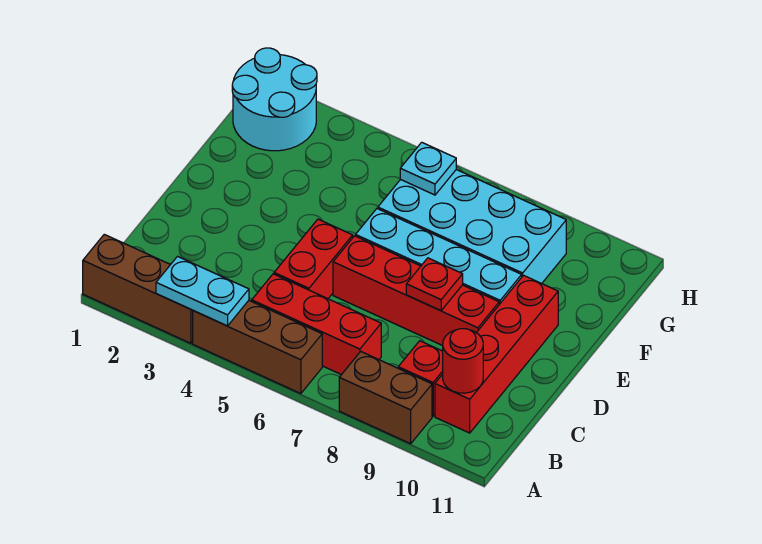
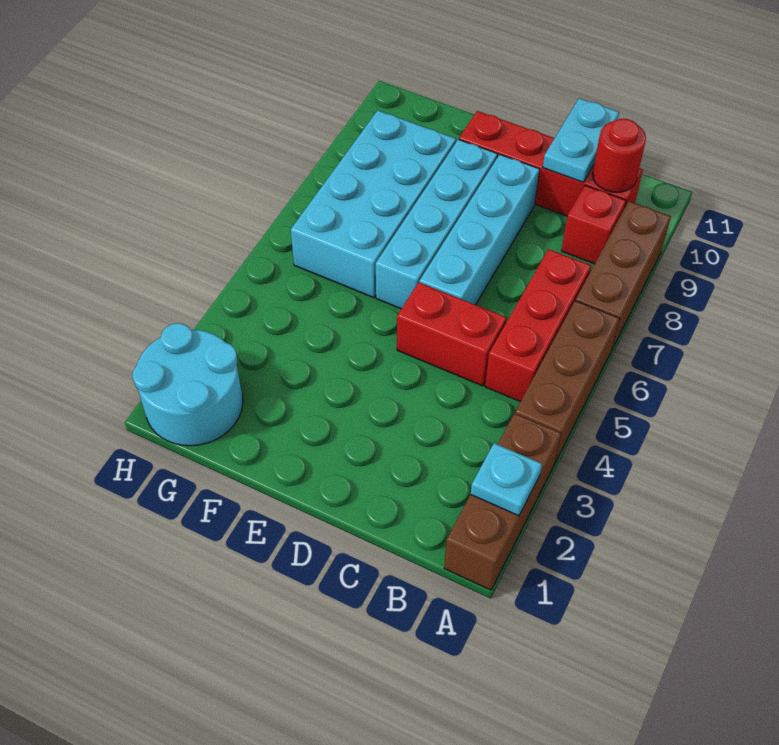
cyan plate A3:A4 level 2 -> cyan plate C10:C11 level 2
brown brick A8:A9 level 1 -> brown brick A7:A9 level 1
red brick D6:D9 level 1 -> cyan brick D6:D9 level 1
red plate D8 level 2 -> none
cyan plate G6 level 2 -> cyan plate A2 level 2

